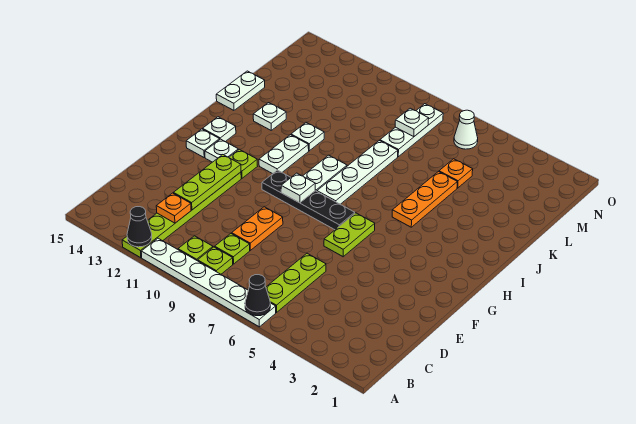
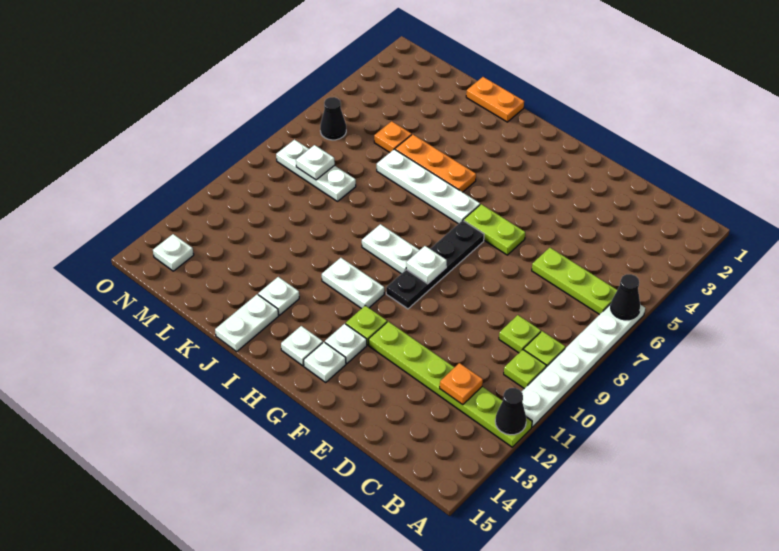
orange plate D9:E9 level 1 -> orange plate J1:K1 level 1
lime plate D12:F12 level 2 -> none
white plate H8:K8 level 1 -> white plate H6:K6 level 1
white plate J11 level 1 -> white plate N14 level 1
white plate J15:K15 level 1 -> white plate J14:J15 level 1
white cone N6 level 1 -> black cone N6 level 1

